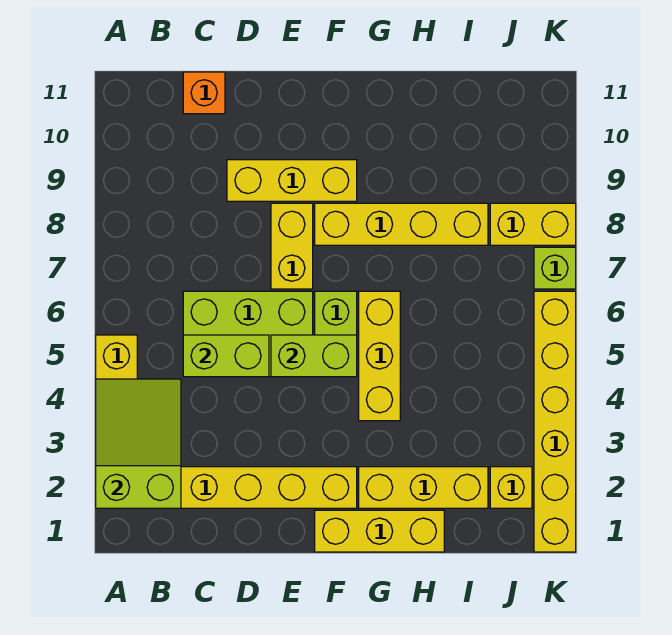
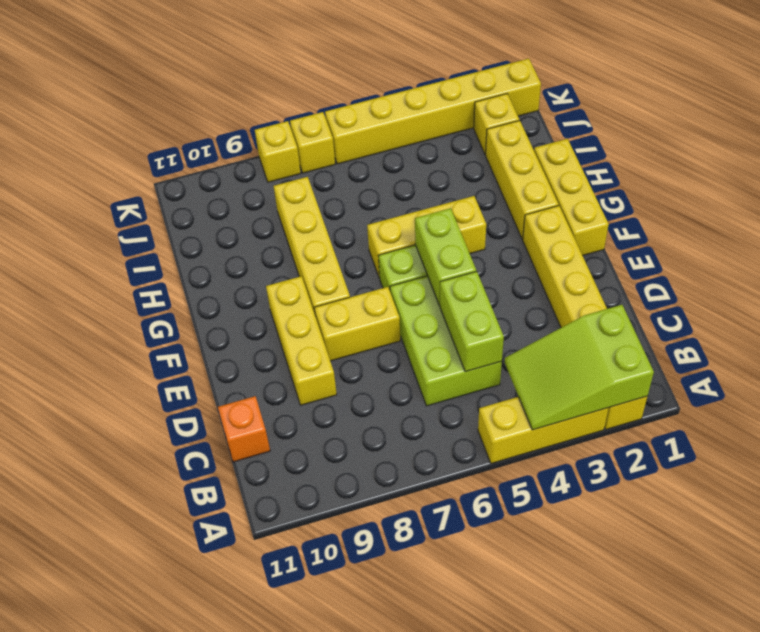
yellow brick J8:K8 level 1 -> yellow brick K8 level 1
lime brick K7 level 1 -> yellow brick K7 level 1

